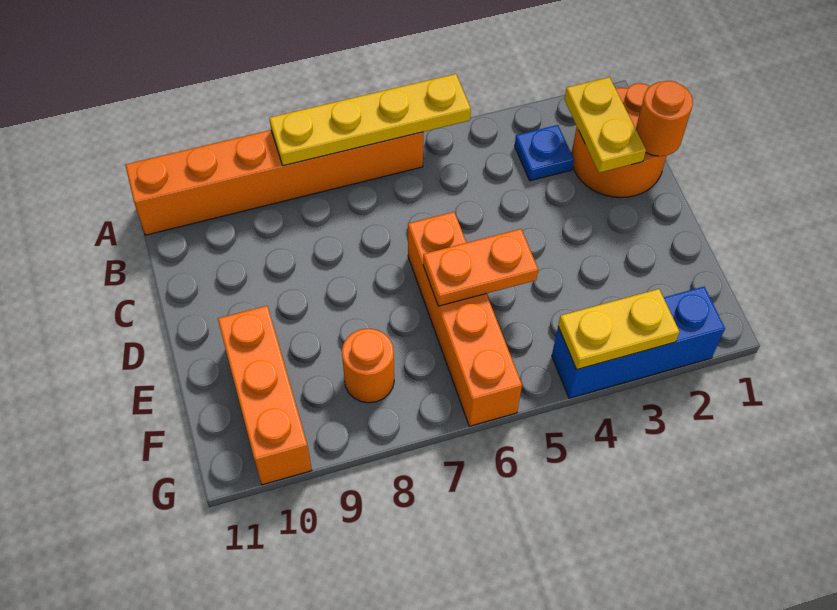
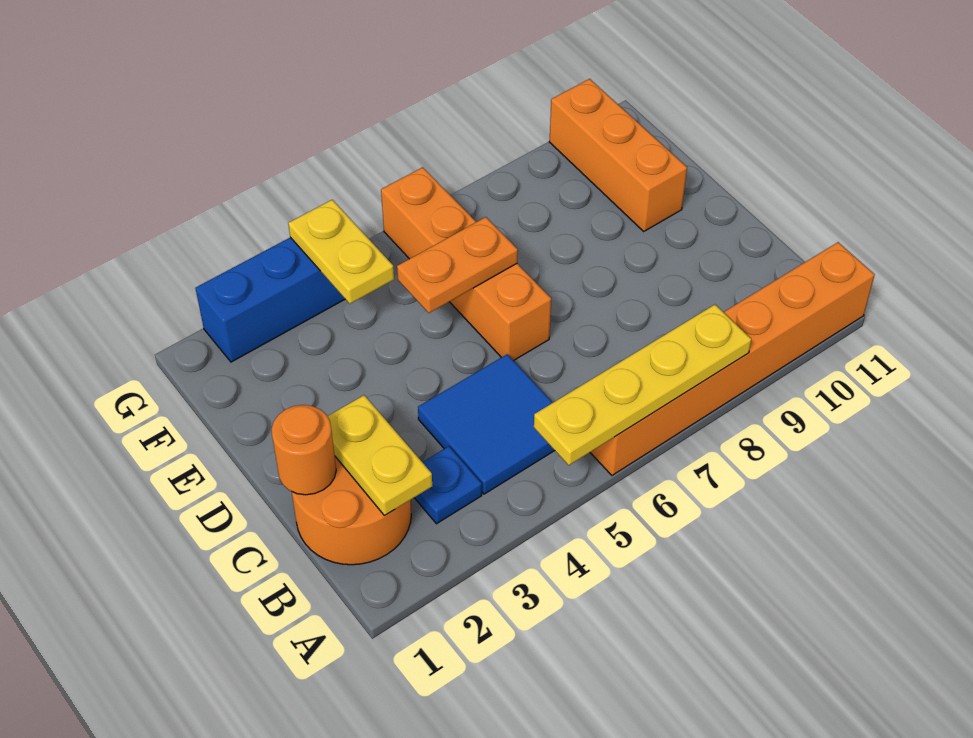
none -> blue tile B4:C5 level 1
orange round brick F8 level 1 -> none
yellow plate G3:G4 level 2 -> yellow plate F4:G4 level 2

